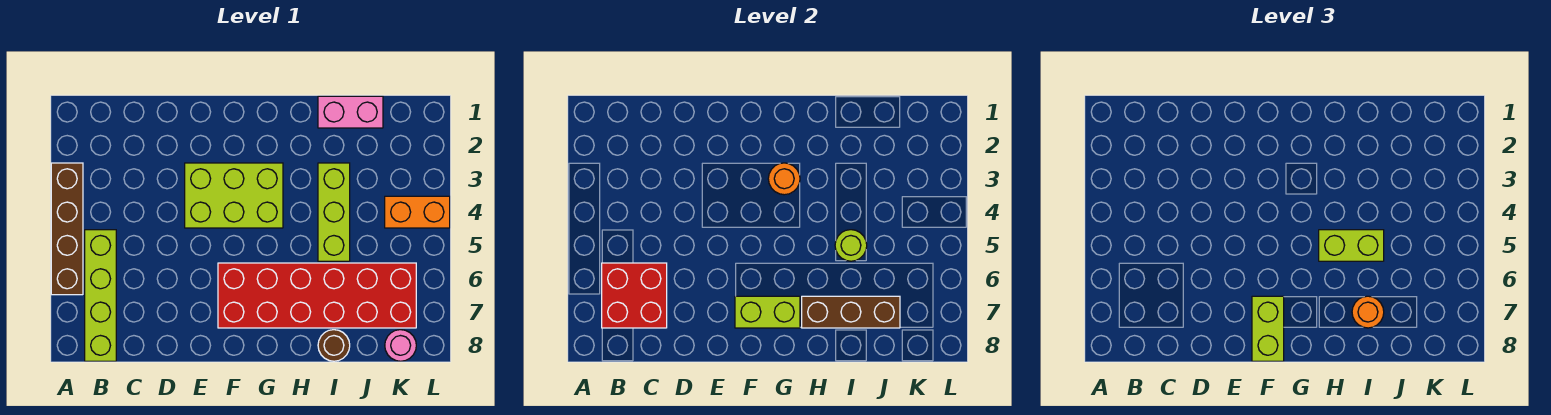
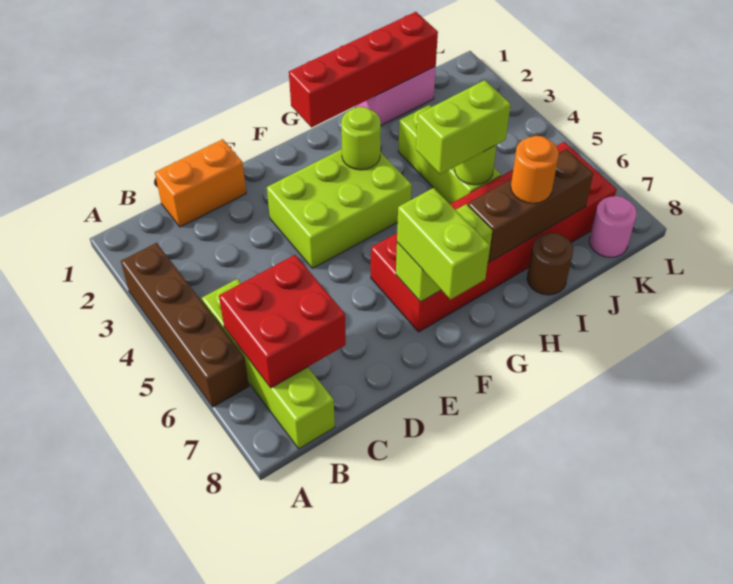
none -> red brick G1:J1 level 2
orange round brick G3 level 2 -> lime round brick G3 level 2
orange brick K4:L4 level 1 -> orange brick C1:D1 level 1

